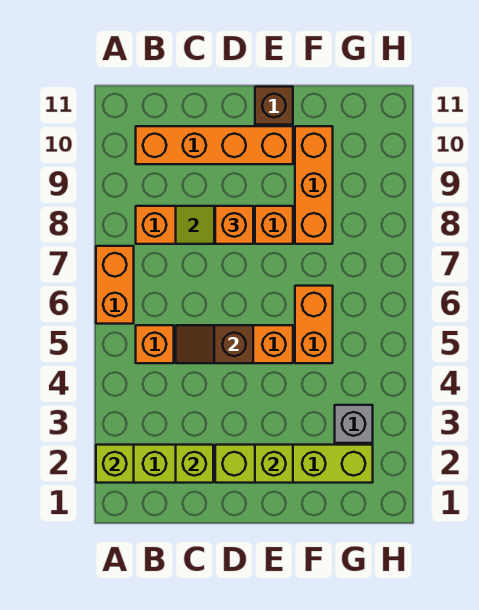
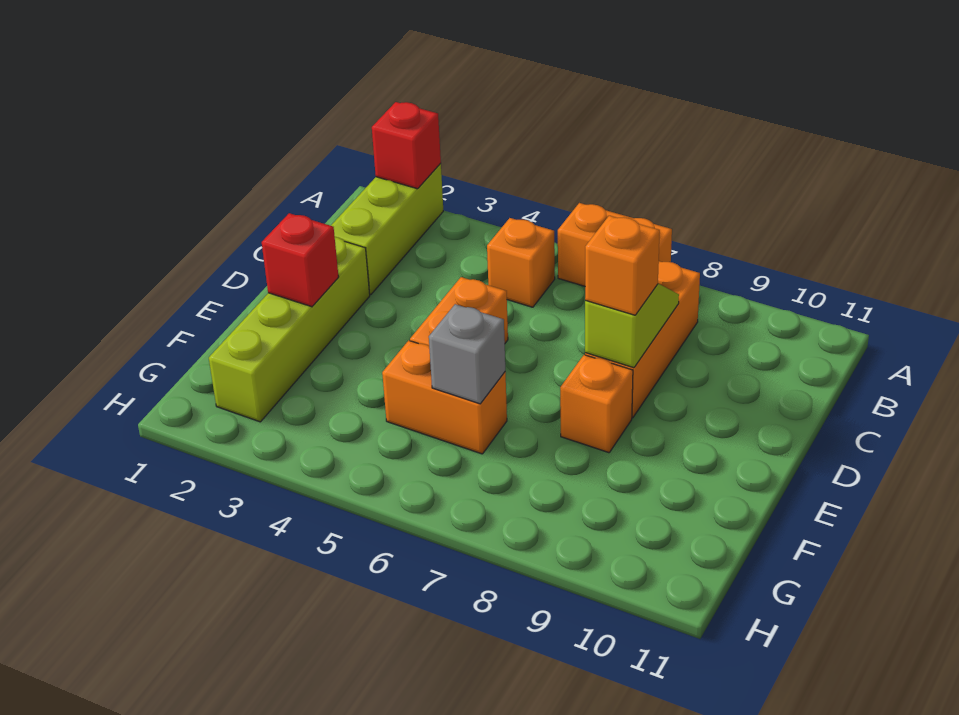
lime brick A2 level 2 -> red brick A2 level 2
orange brick B10:E10 level 1 -> none
lime brick C2 level 2 -> none
brown slope C5:D5 level 2 top D -> none
lime brick E2 level 2 -> red brick E2 level 2
brown brick E11 level 1 -> none
orange brick F8:F10 level 1 -> none
grey brick G3 level 1 -> grey brick F6 level 2

